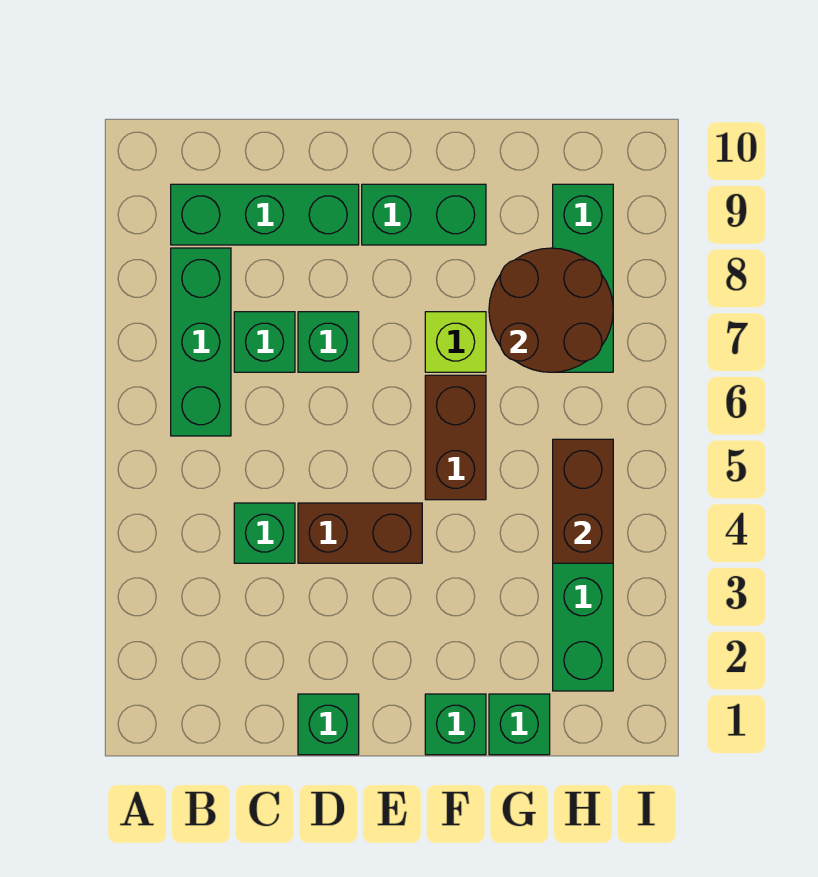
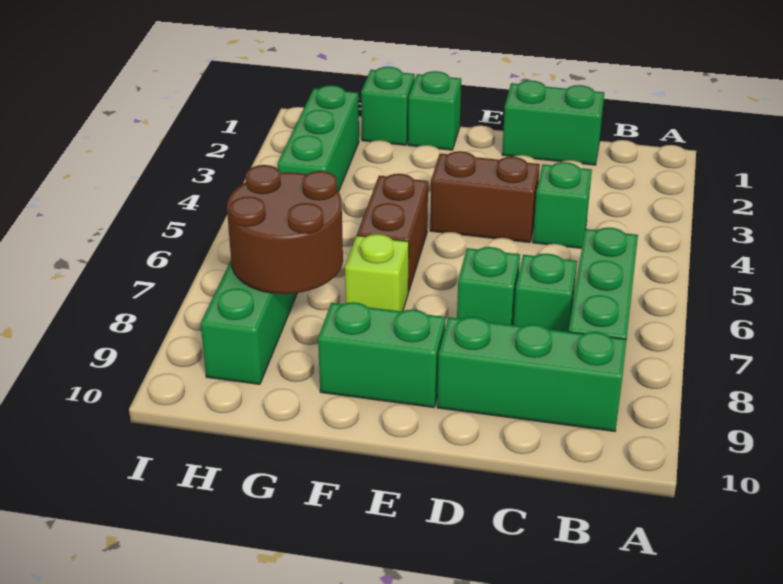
green brick D1 level 1 -> green brick C1:D1 level 1
brown brick H4:H5 level 2 -> none

